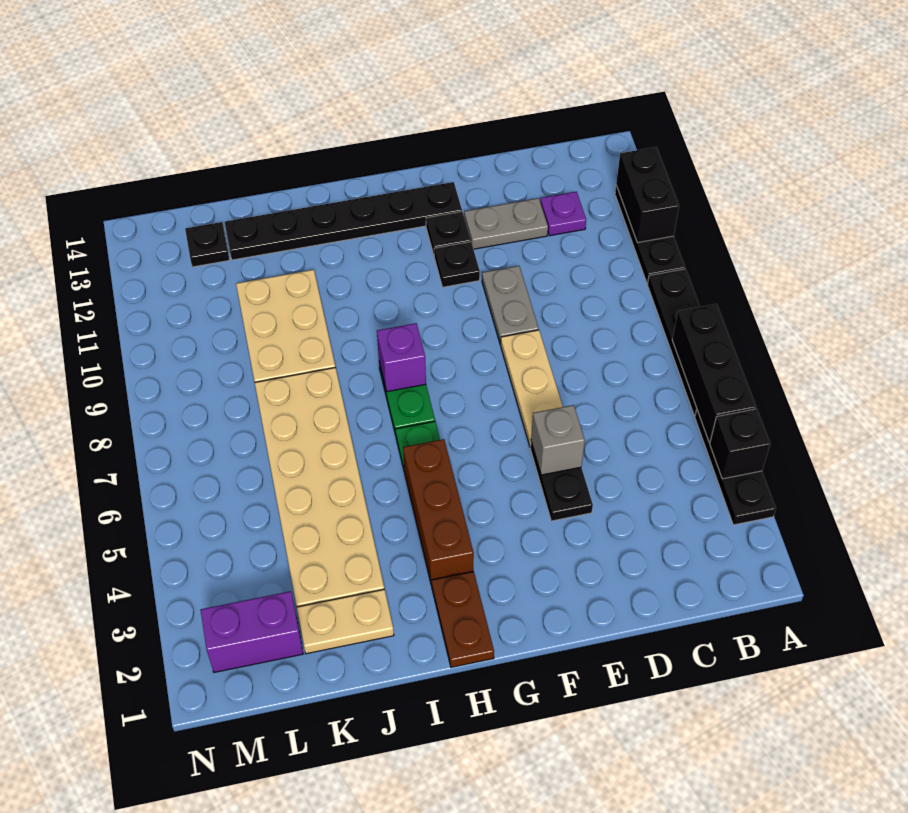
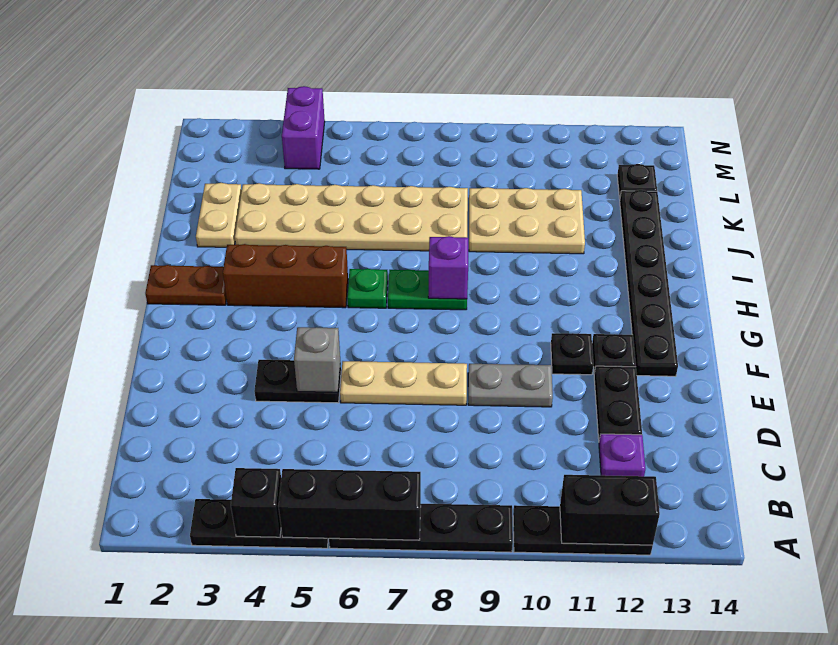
grey plate D12:E12 level 1 -> black plate D12:E12 level 1
purple brick L2:M2 level 1 -> purple brick M4:N4 level 1

